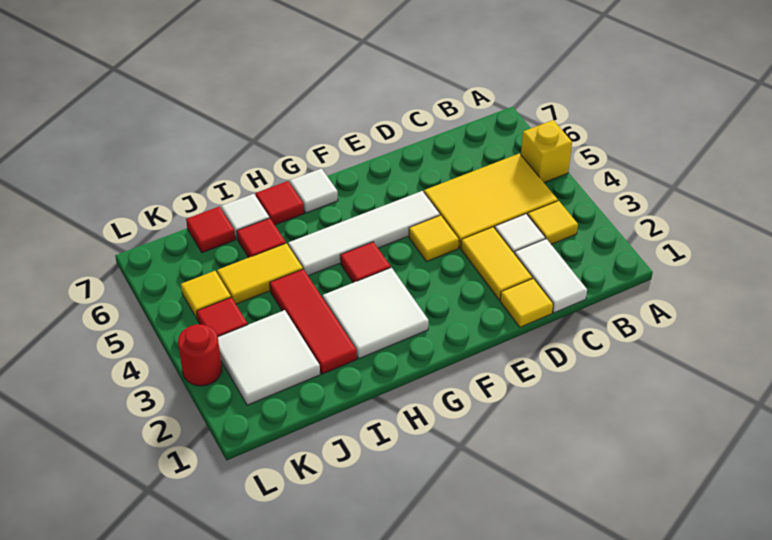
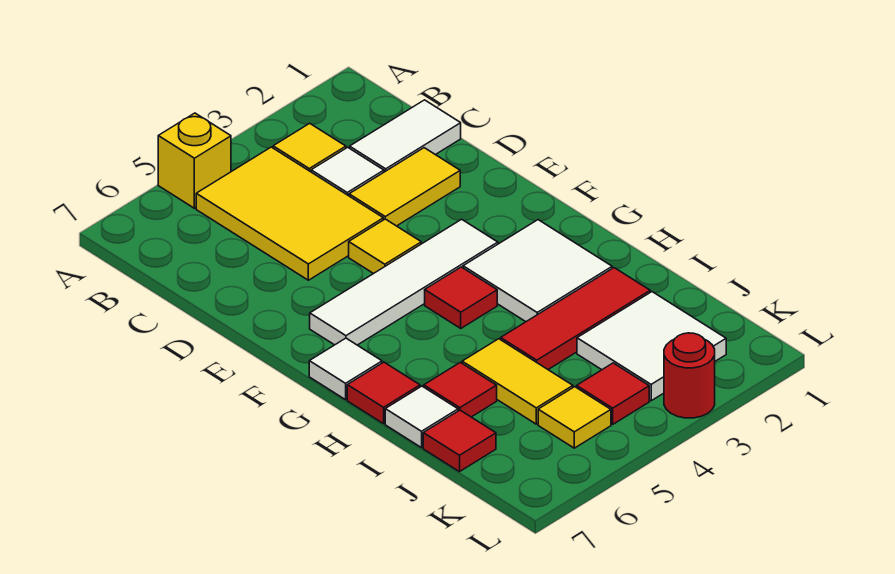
yellow tile D1 level 1 -> none
white tile E5:H5 level 1 -> white tile F3:F6 level 1

